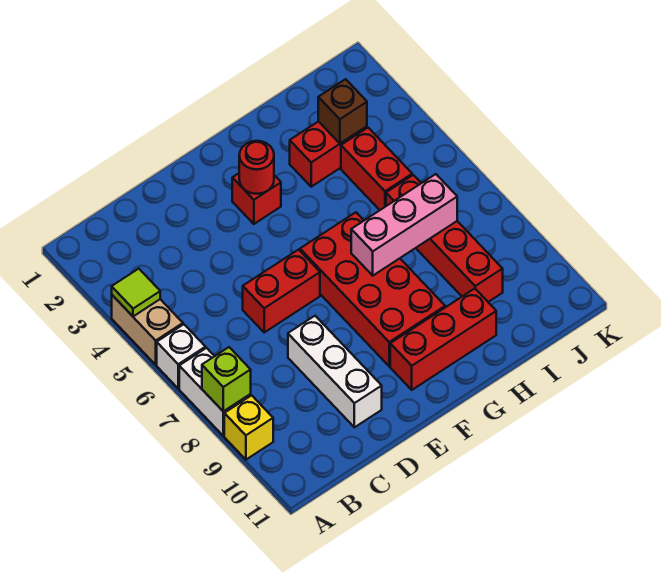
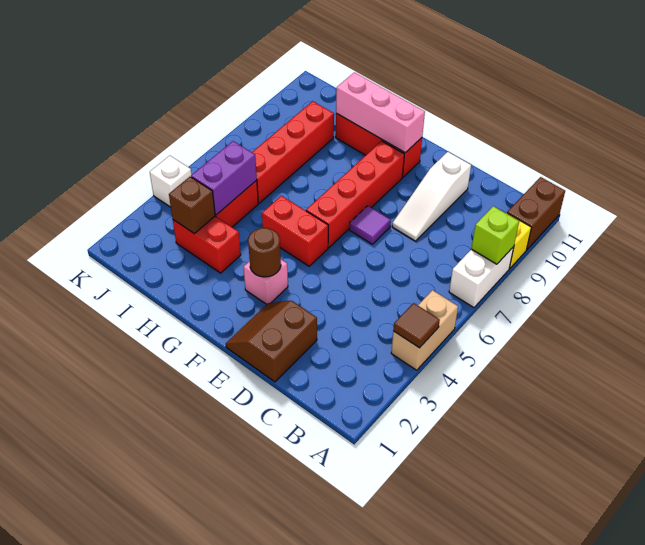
lime tile A4 level 2 -> brown tile A4 level 2
white brick A6 level 1 -> white brick K4 level 1
none -> brown brick A10:A11 level 1
none -> brown slope D1:E2 level 1 top D
red brick D6:E6 level 1 -> red brick F5:G5 level 1
white brick D8:D10 level 1 -> white slope D8:D10 level 1 top 10
none -> purple tile E7 level 1
red brick F3 level 1 -> pink brick F3 level 1
red round brick F3 level 2 -> brown round brick F3 level 2
red brick F6:G9 level 1 -> red brick F6:F9 level 1
pink brick G7:I7 level 2 -> pink brick F10:H10 level 2
none -> purple brick I4:I5 level 2

